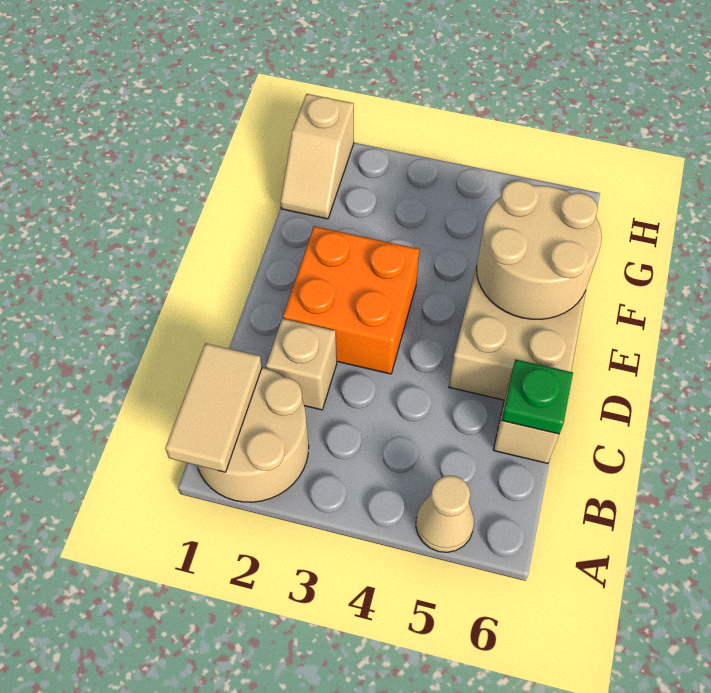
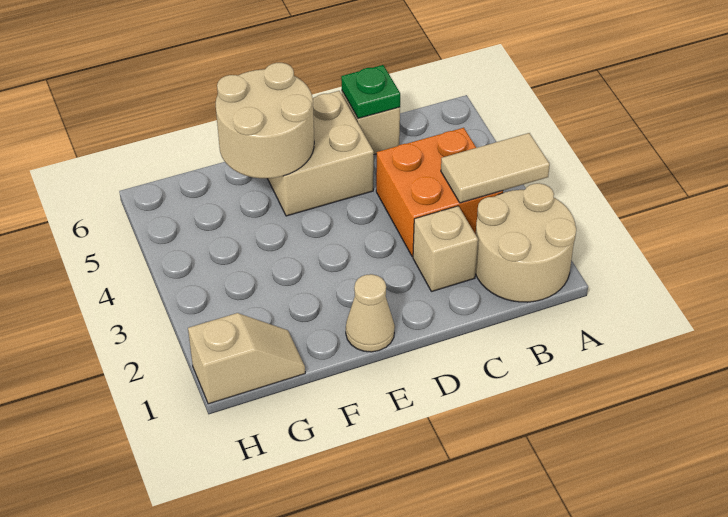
tan tile A1:B1 level 2 -> tan tile A3:B3 level 2
tan cone A5 level 1 -> tan cone E1 level 1
orange brick D2:E3 level 1 -> orange brick B3:C4 level 1

